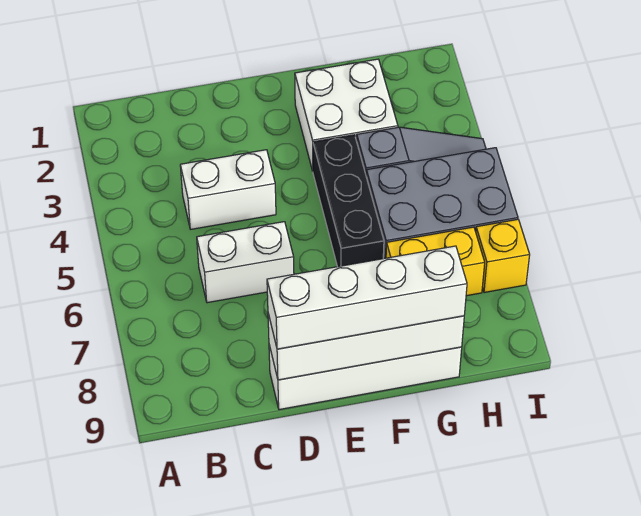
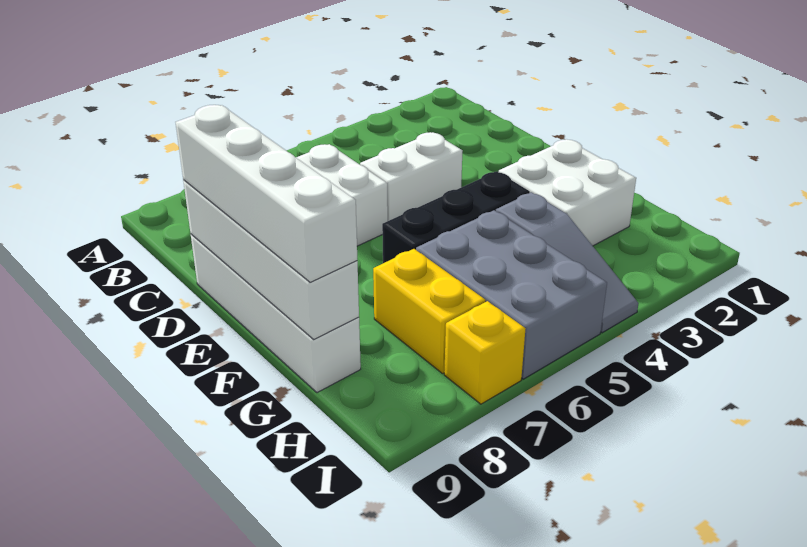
white brick C4:D4 level 1 -> white brick D4:D5 level 1

